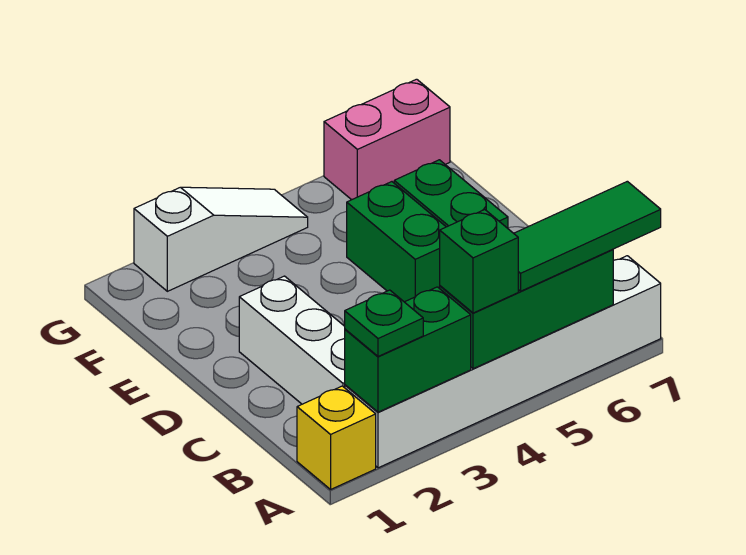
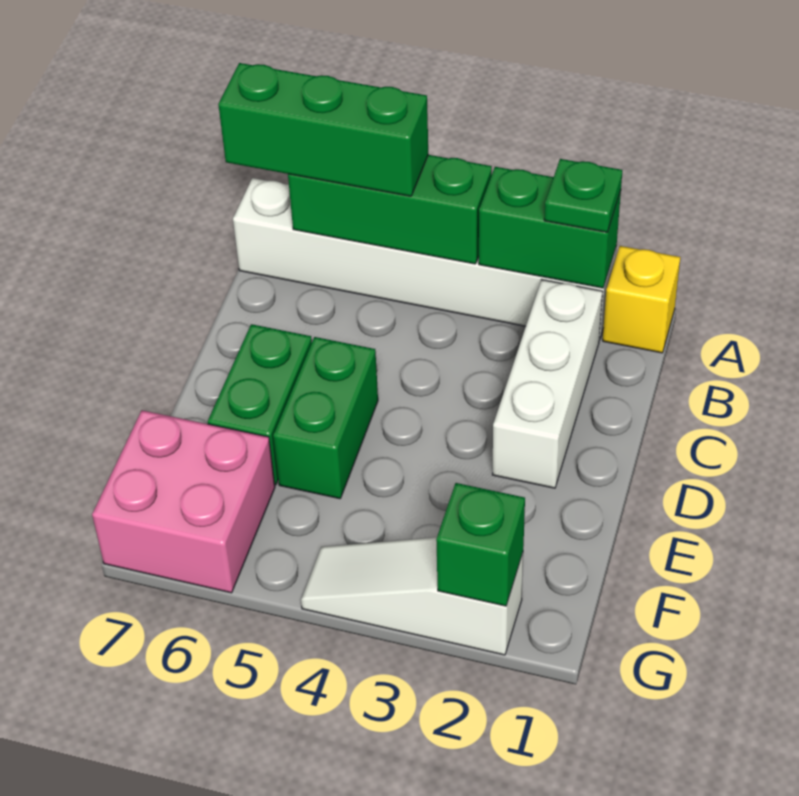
green brick A4 level 3 -> green brick G2 level 2
green tile A5:A7 level 3 -> green brick A5:A7 level 3
pink brick G6:G7 level 1 -> pink brick F6:G7 level 1

